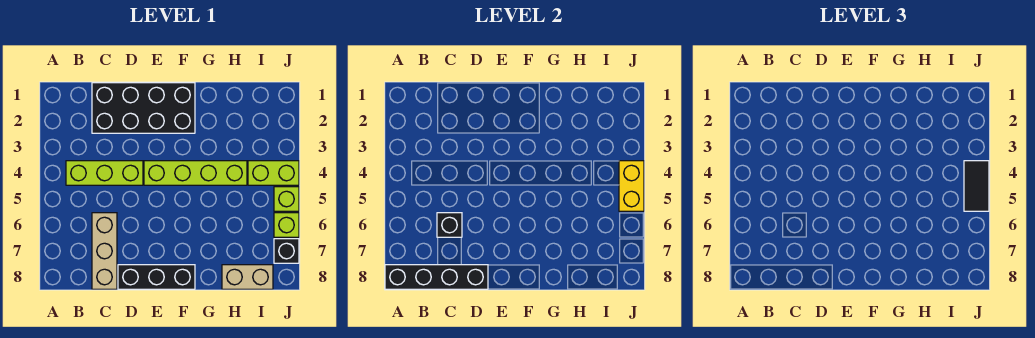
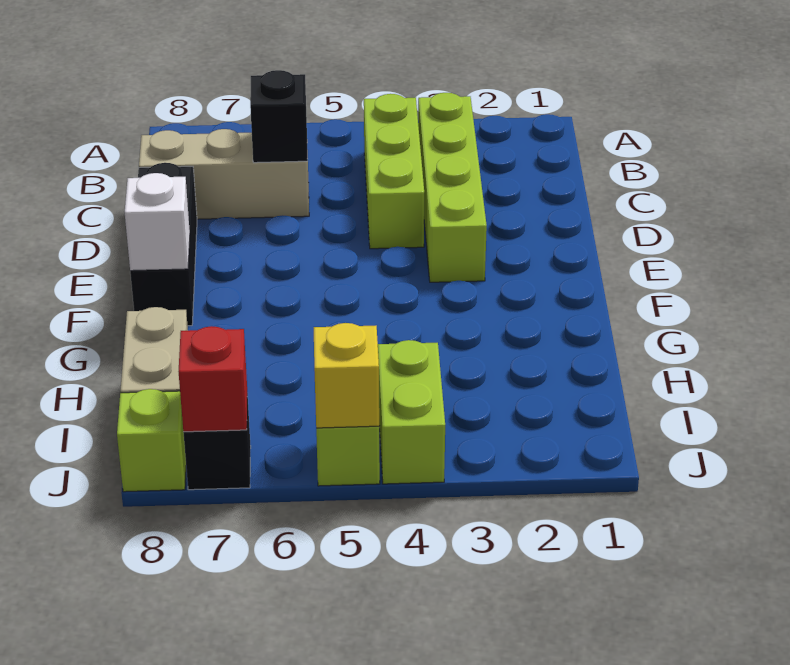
black brick A8:D8 level 2 -> none
black brick C1:F2 level 1 -> none
lime brick E4:H4 level 1 -> lime brick B3:E3 level 1
none -> white brick F8 level 2
yellow brick J4:J5 level 2 -> yellow brick J5 level 2
black tile J4:J5 level 3 -> none
lime brick J6 level 1 -> lime brick J8 level 1
none -> red brick J7 level 2

